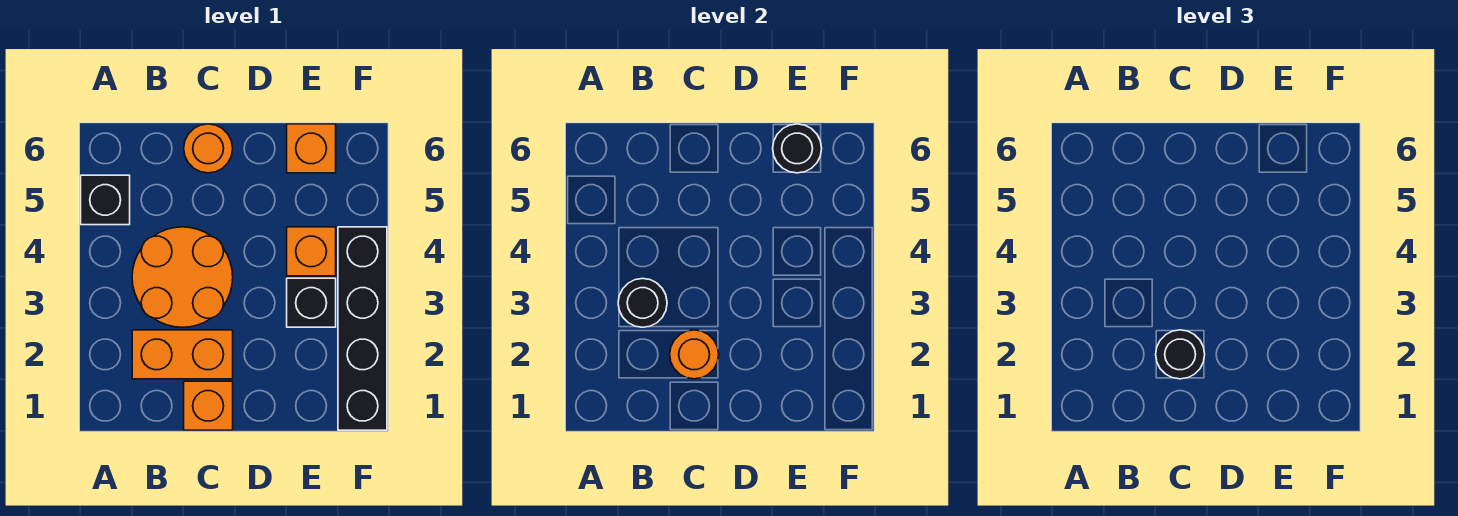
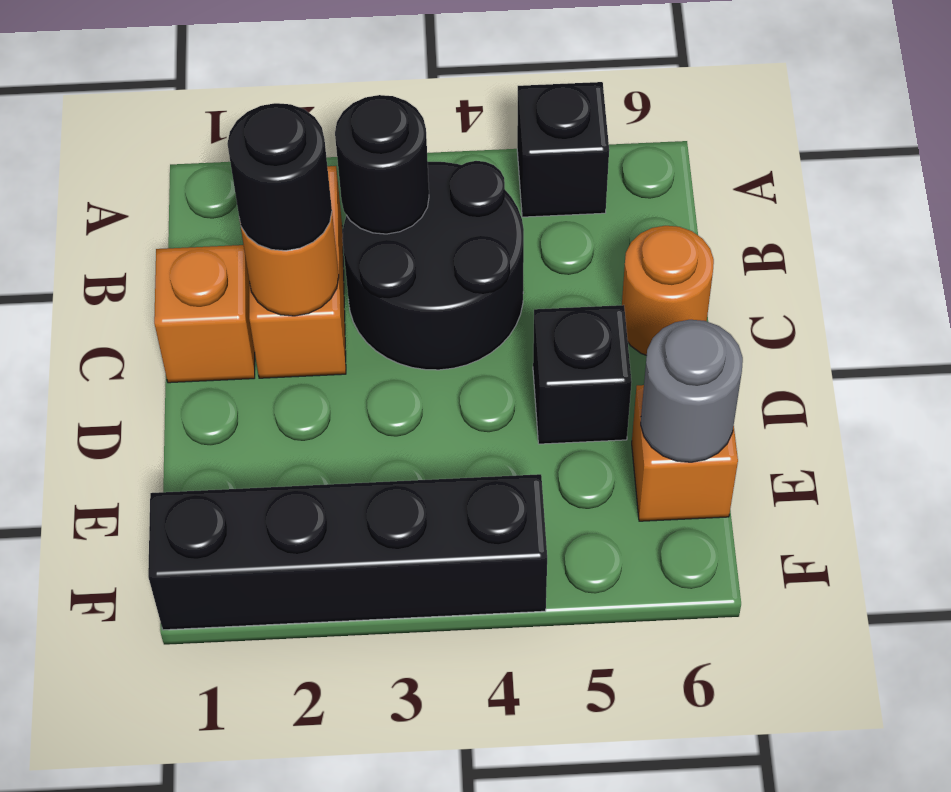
orange round brick B3:C4 level 1 -> black round brick B3:C4 level 1
black brick E3 level 1 -> black brick D5 level 1
orange brick E4 level 1 -> none
black round brick E6 level 2 -> grey round brick E6 level 2

